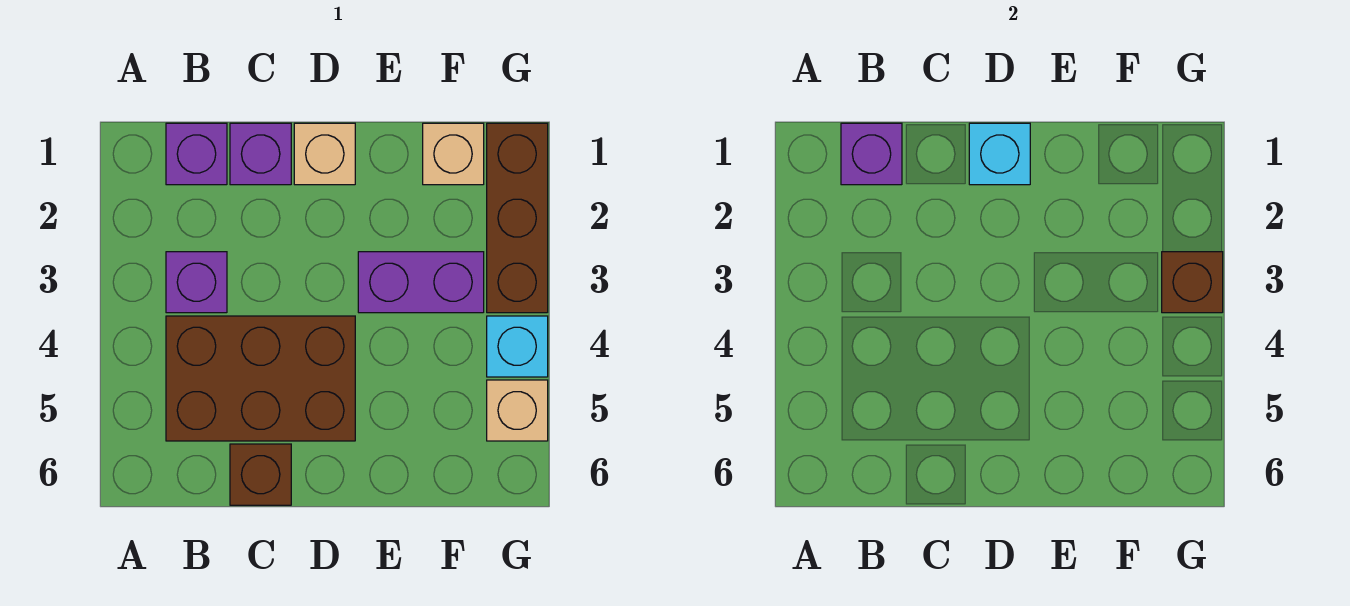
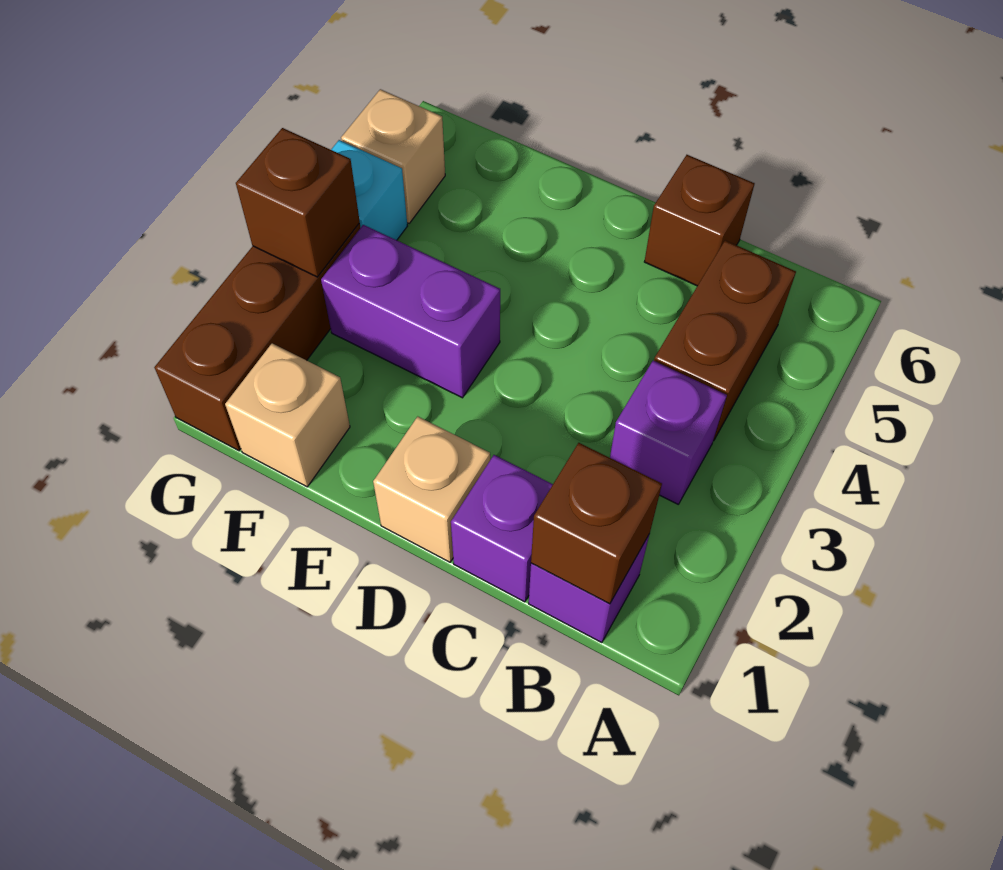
purple brick B1 level 2 -> brown brick B1 level 2
brown brick B4:D5 level 1 -> brown brick B4:B5 level 1
cyan brick D1 level 2 -> none

